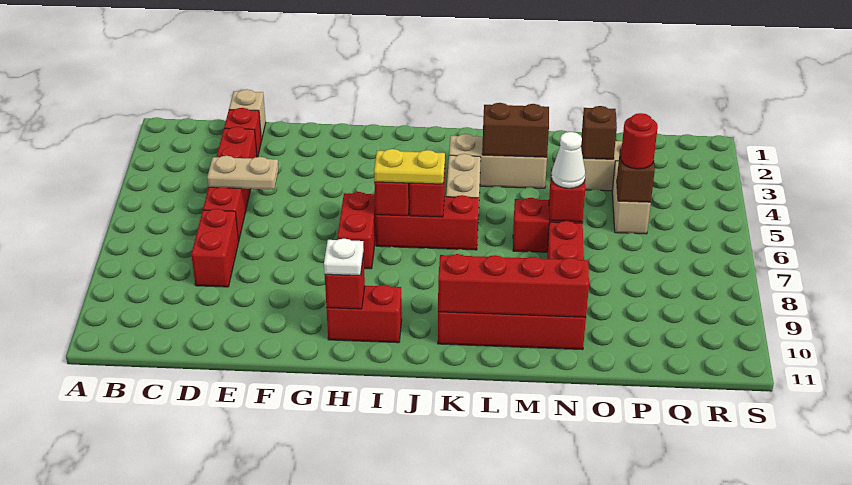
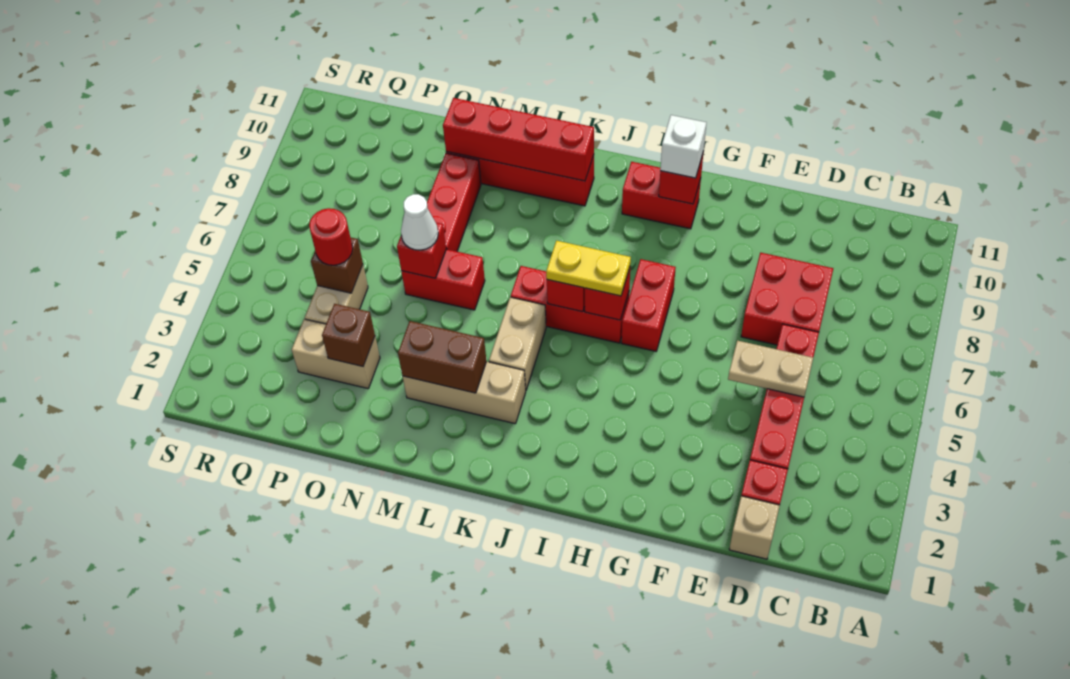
red brick D7:D8 level 1 -> red brick D7:E8 level 1
white plate H10 level 3 -> white brick H10 level 3

